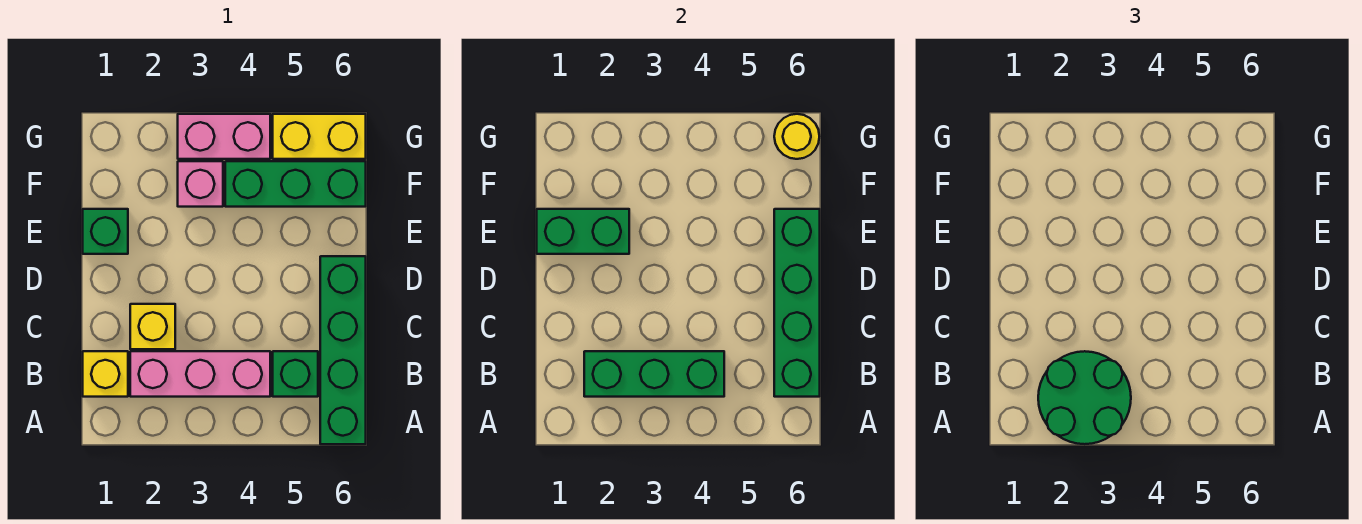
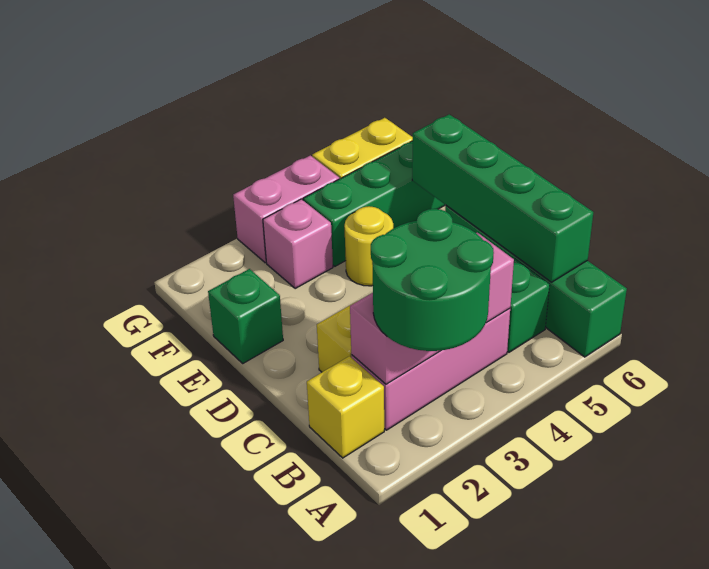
green brick B2:B4 level 2 -> pink brick B2:B4 level 2
green brick E1:E2 level 2 -> none
yellow round brick G6 level 2 -> yellow round brick E4 level 1

